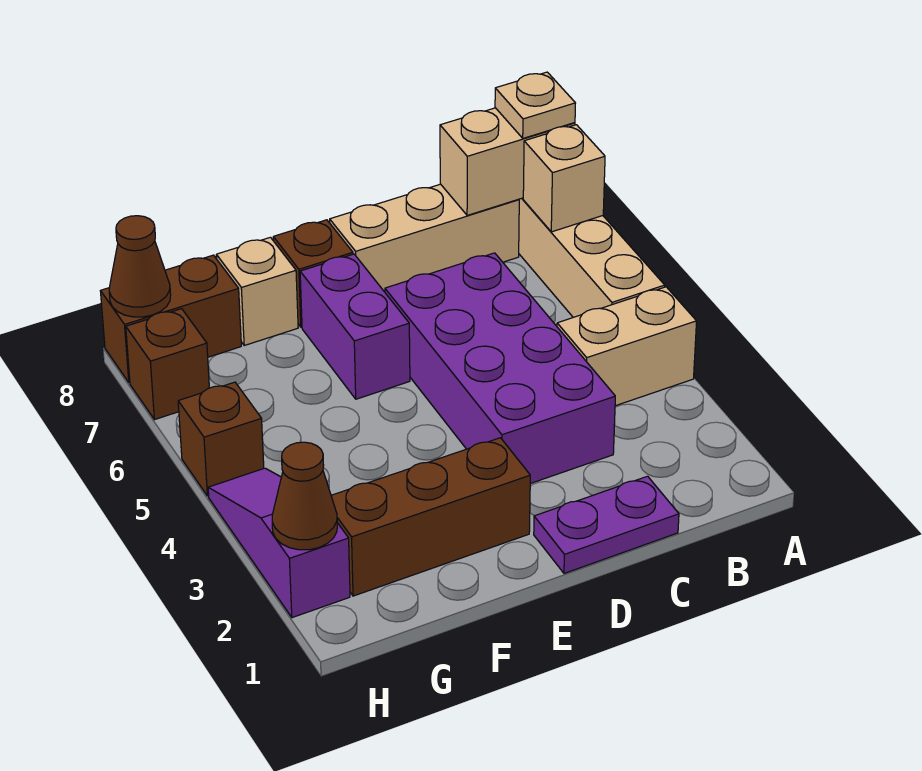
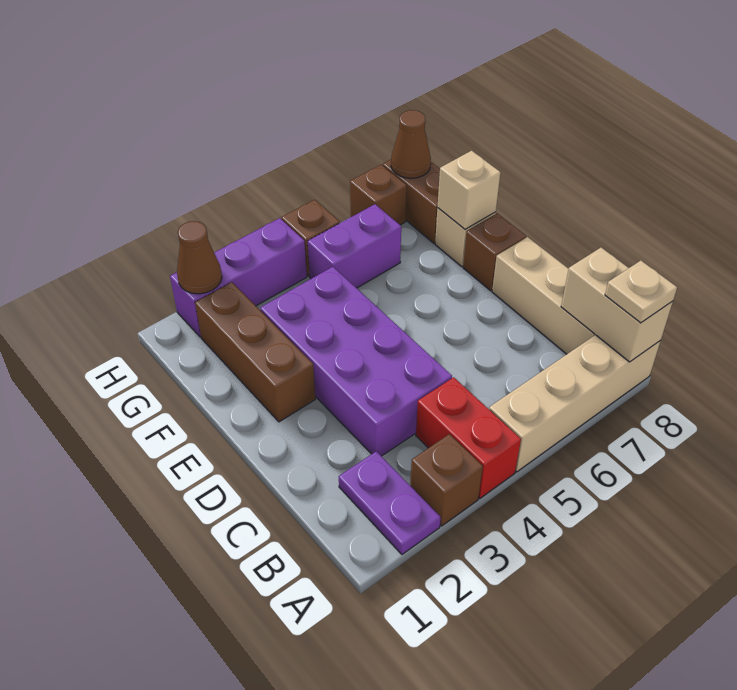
none -> brown brick A3 level 1
tan brick A4:B4 level 1 -> red brick A4:B4 level 1
tan brick A7 level 2 -> tan brick F8 level 2
purple plate C1:D1 level 1 -> purple plate A2:B2 level 1
purple brick C3:D6 level 1 -> purple brick C3:F4 level 1
purple brick E6:E7 level 1 -> purple brick G5:G6 level 1
purple slope H2:H4 level 1 top 2 -> purple brick H2:H4 level 1

